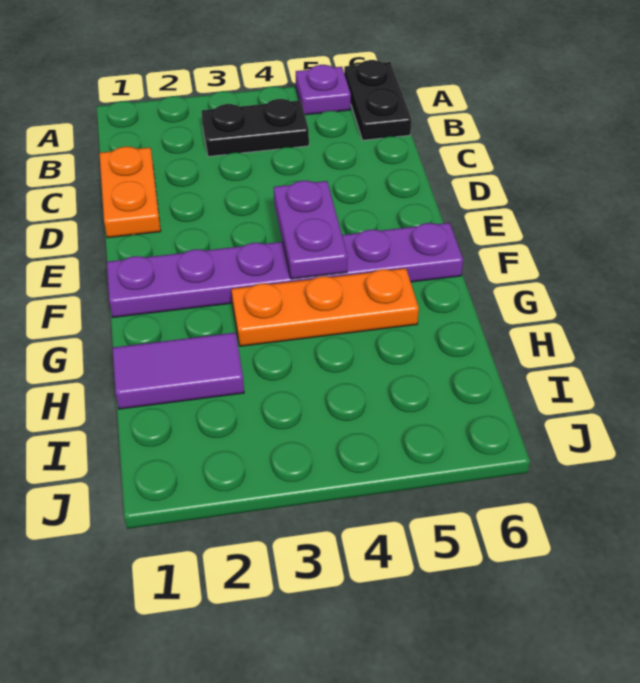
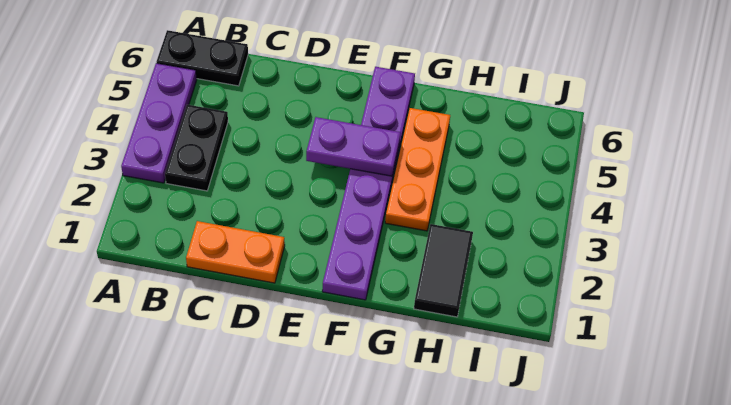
purple plate A5 level 1 -> purple plate A3:A5 level 1
purple tile H1:H2 level 1 -> black tile H1:H2 level 1

